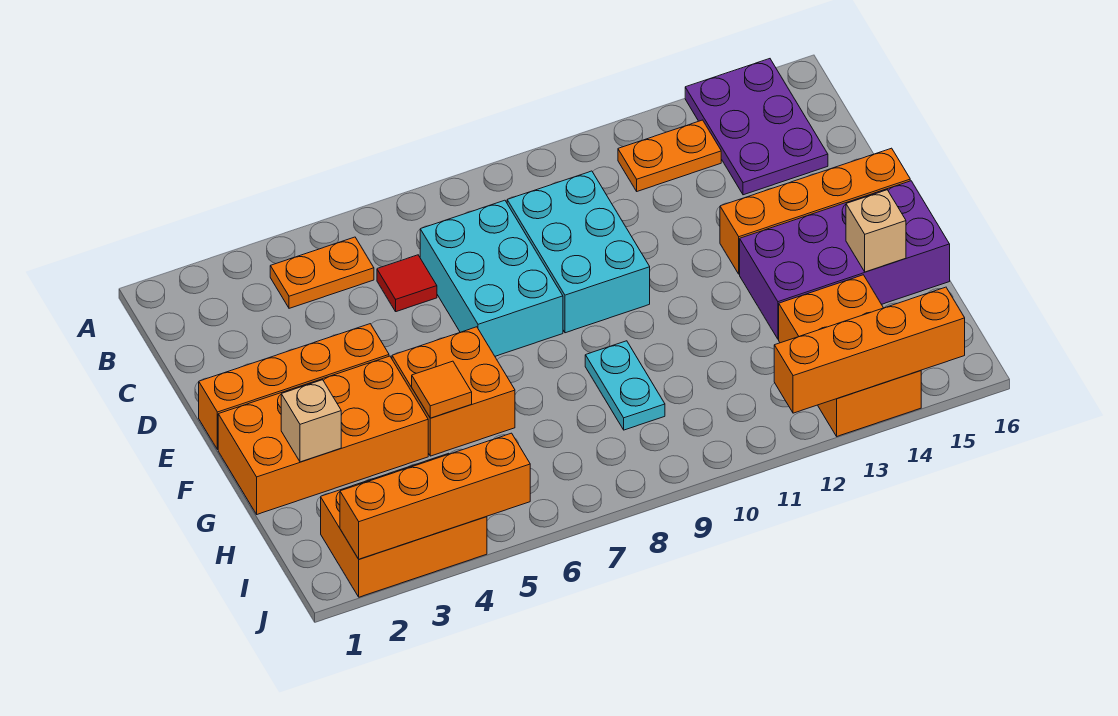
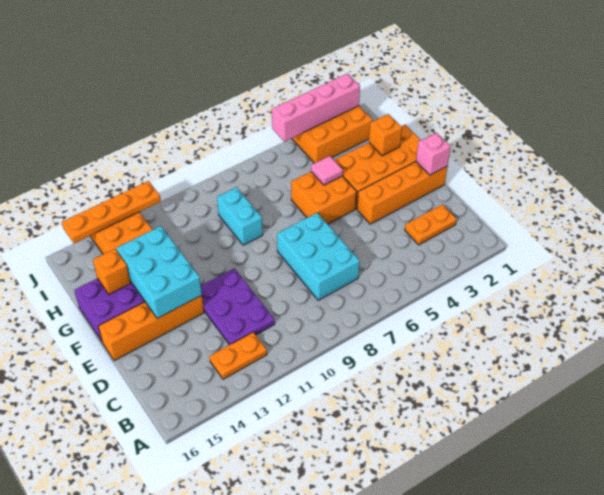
purple plate A14:C15 level 1 -> purple plate C11:E12 level 1
orange plate B4:B5 level 1 -> orange plate C2:C3 level 1
red tile C6 level 1 -> none
cyan brick C9:E10 level 1 -> cyan brick E13:G14 level 2
none -> pink brick E1 level 2
tan brick G2 level 2 -> orange brick G2 level 2
orange tile G5 level 2 -> pink tile G5 level 2
cyan plate G9:H9 level 1 -> cyan brick G9:H9 level 1
tan brick G15 level 2 -> orange brick G15 level 2
orange brick J2:J5 level 2 -> pink brick J2:J5 level 2
orange brick J12:J15 level 2 -> orange plate J12:J15 level 2

